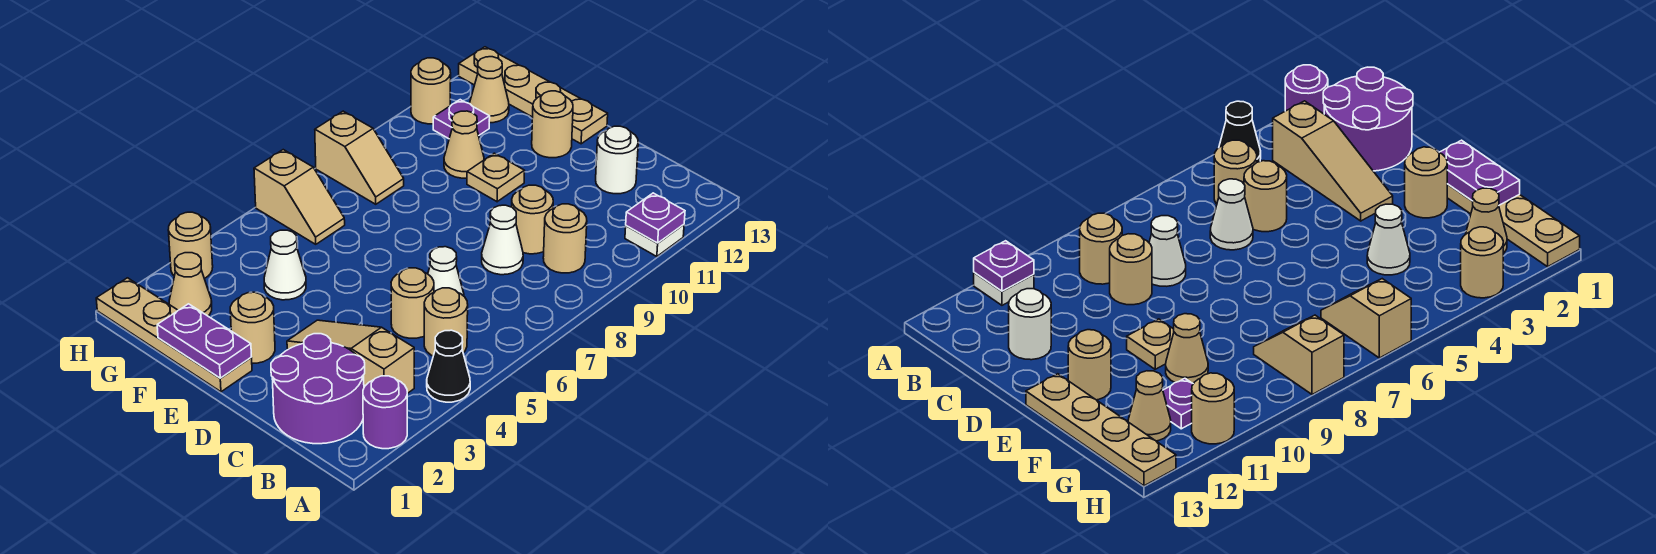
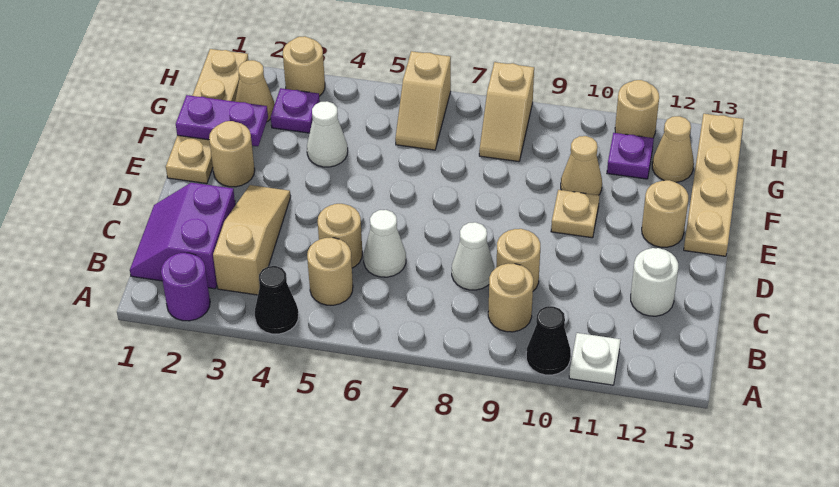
none -> black cone A10 level 1
purple plate A11 level 2 -> purple plate G3 level 1
purple round brick B1:C2 level 1 -> purple slope B1:C2 level 1 top 2
purple plate E1:F1 level 2 -> purple plate F1:F2 level 2

